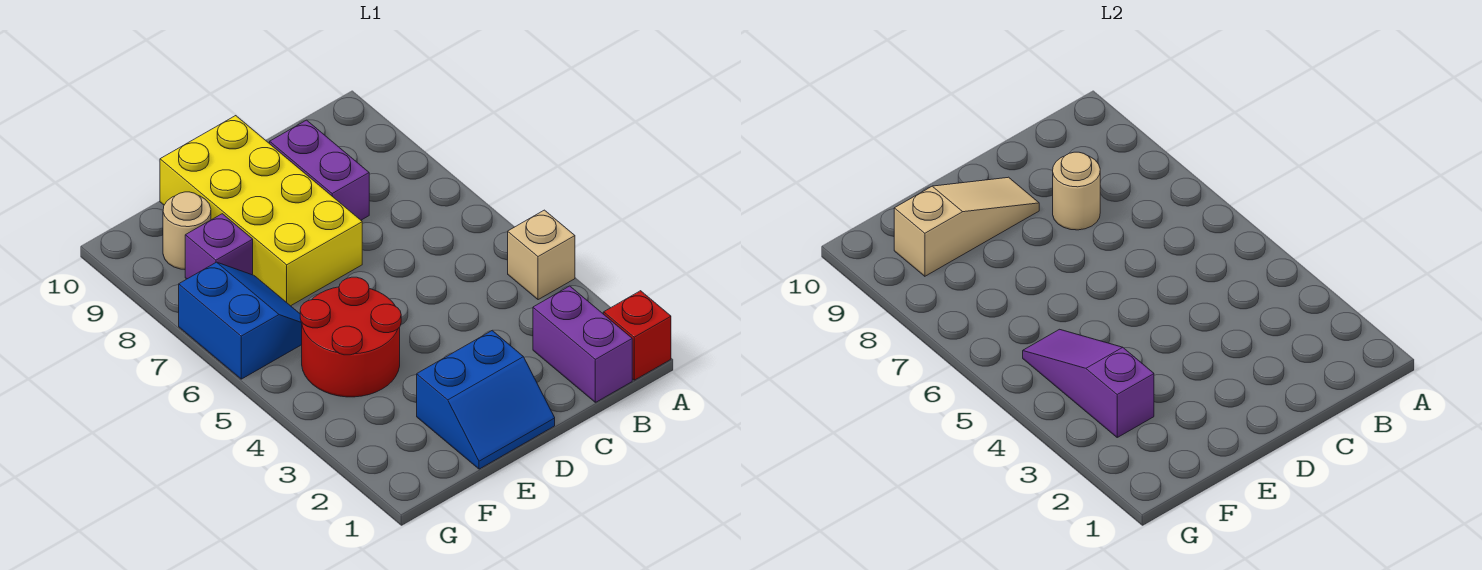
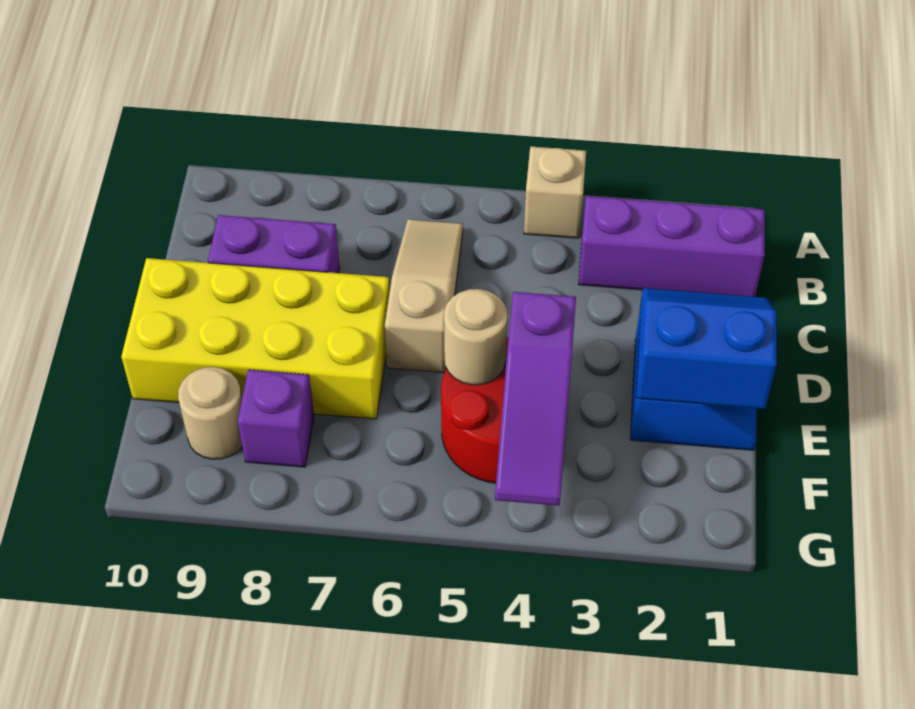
red brick A1 level 1 -> none
purple brick B1:B2 level 1 -> purple brick B1:B3 level 1
tan round brick C8 level 2 -> tan round brick E5 level 2
tan slope D9:F9 level 2 top F -> tan slope B6:D6 level 1 top D
purple slope F3:F5 level 2 top 3 -> purple slope E4:G4 level 2 top E
blue slope F6:G7 level 1 top G -> blue slope D1:E2 level 2 top E

